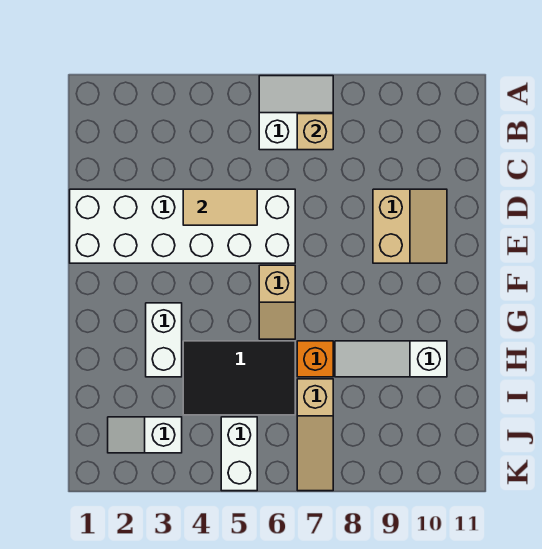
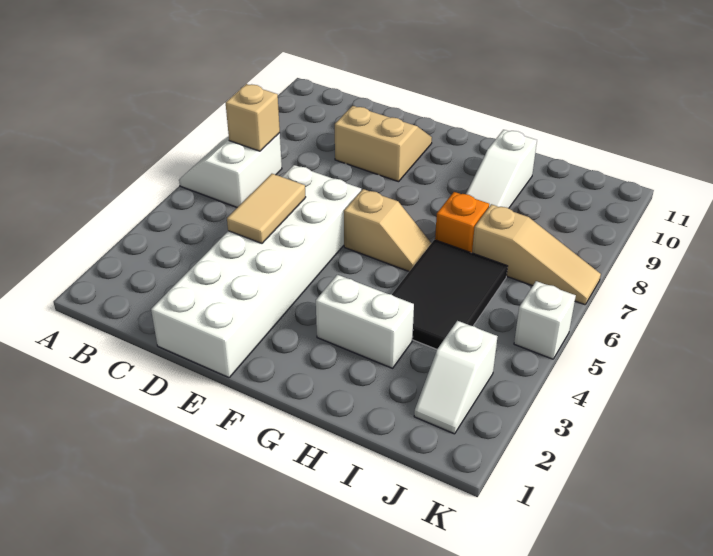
white brick J5:K5 level 1 -> white brick K5 level 1

